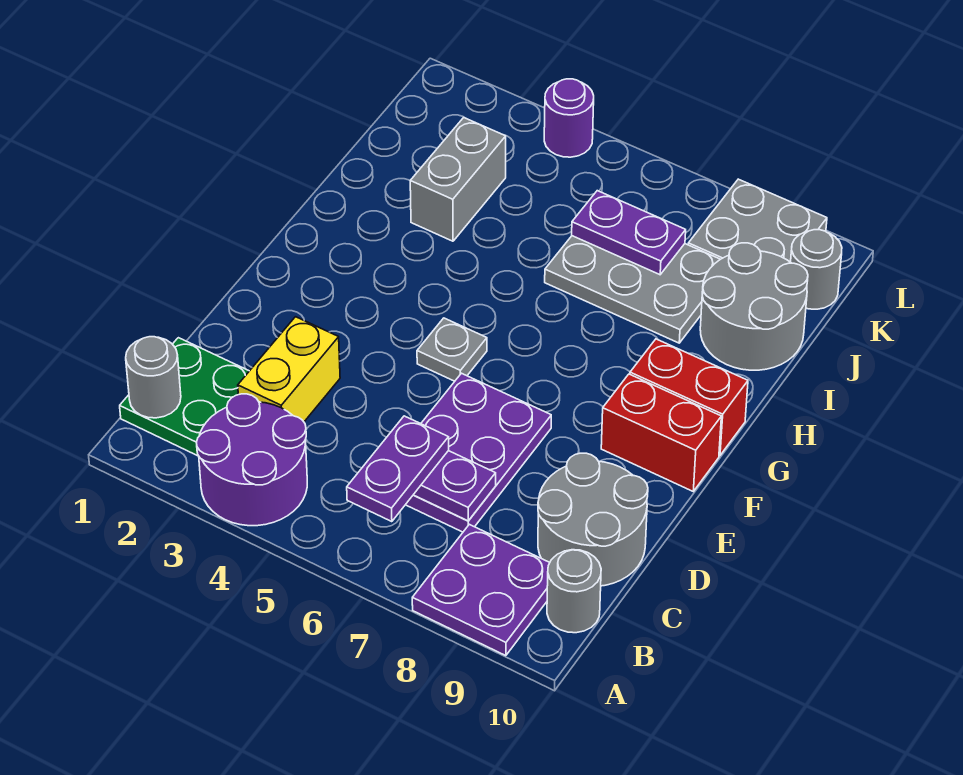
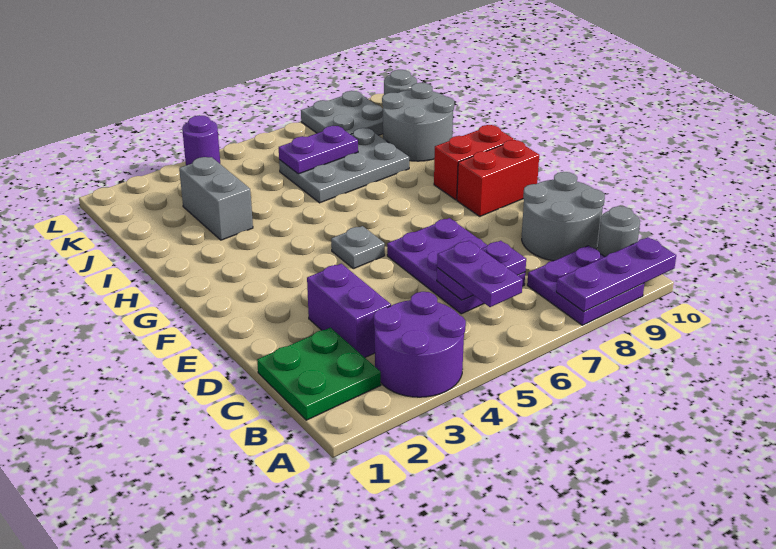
none -> purple plate A8:A10 level 2
grey round brick B1 level 2 -> none
yellow brick C3:D3 level 1 -> purple brick C3:D3 level 1

